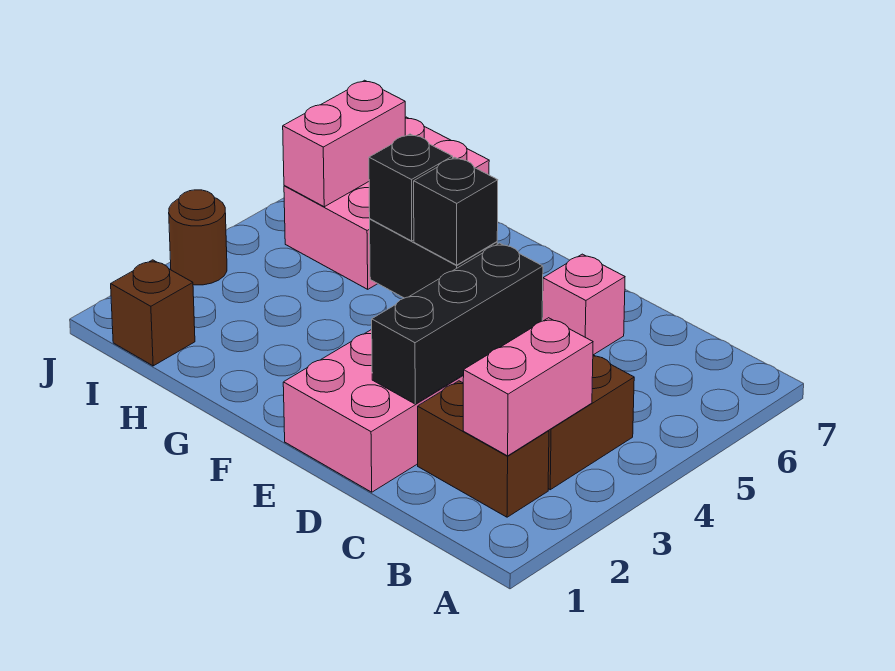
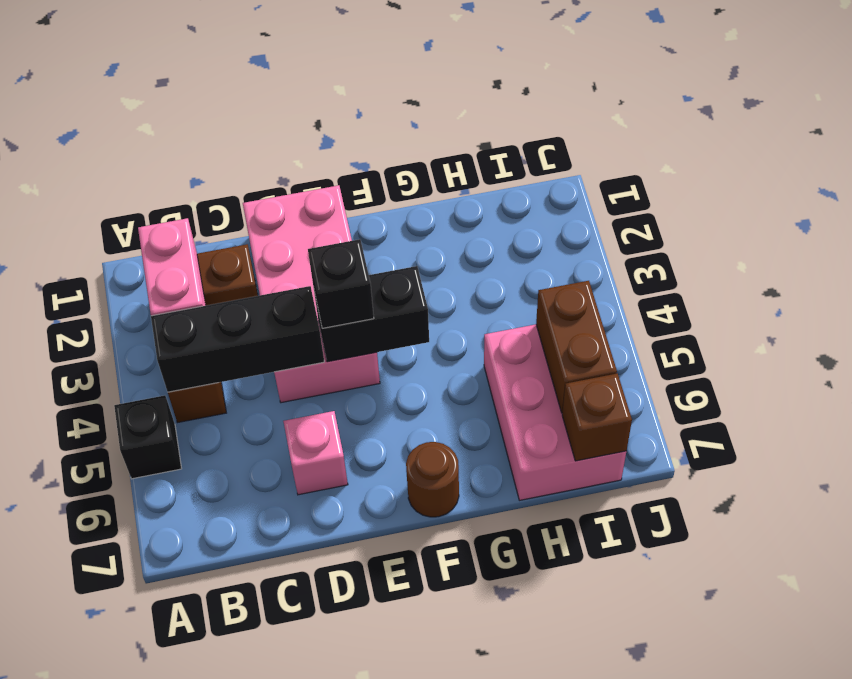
black brick D2:D4 level 2 -> black brick B4:D4 level 2
black brick F4 level 3 -> black brick A5 level 1
brown brick I1 level 1 -> brown brick I7 level 2
pink brick I5:I6 level 2 -> brown brick I5:I6 level 2
brown round brick J3 level 1 -> brown round brick F7 level 1

